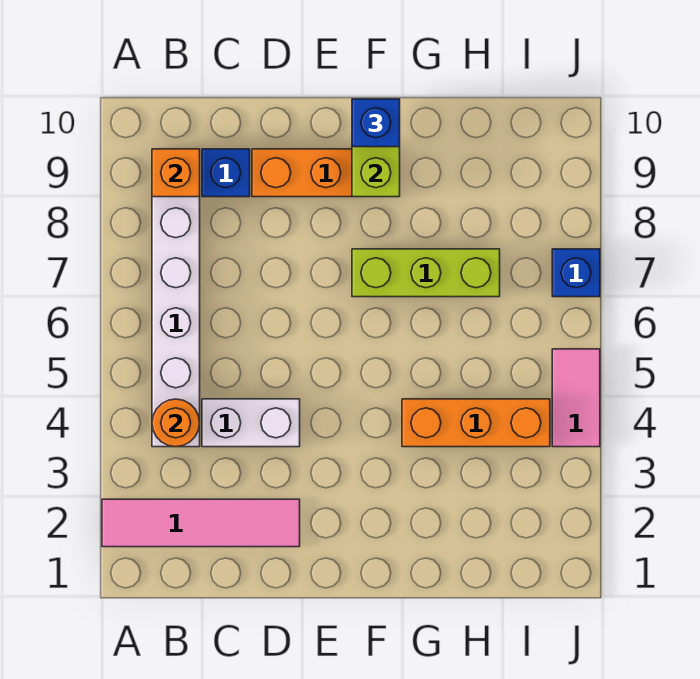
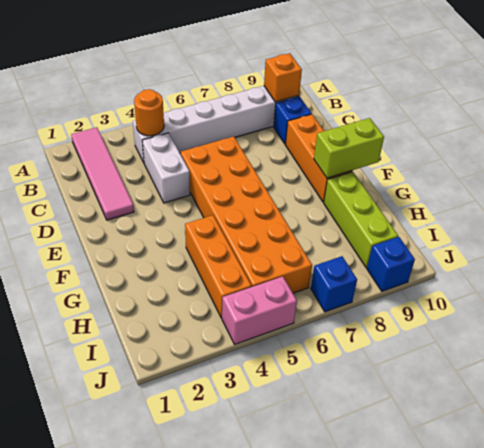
none -> orange brick D5:I6 level 1
lime brick F7:H7 level 1 -> lime brick G9:I9 level 1
blue brick F10 level 3 -> blue brick J9 level 1
pink tile J4:J5 level 1 -> pink brick J4:J5 level 1

